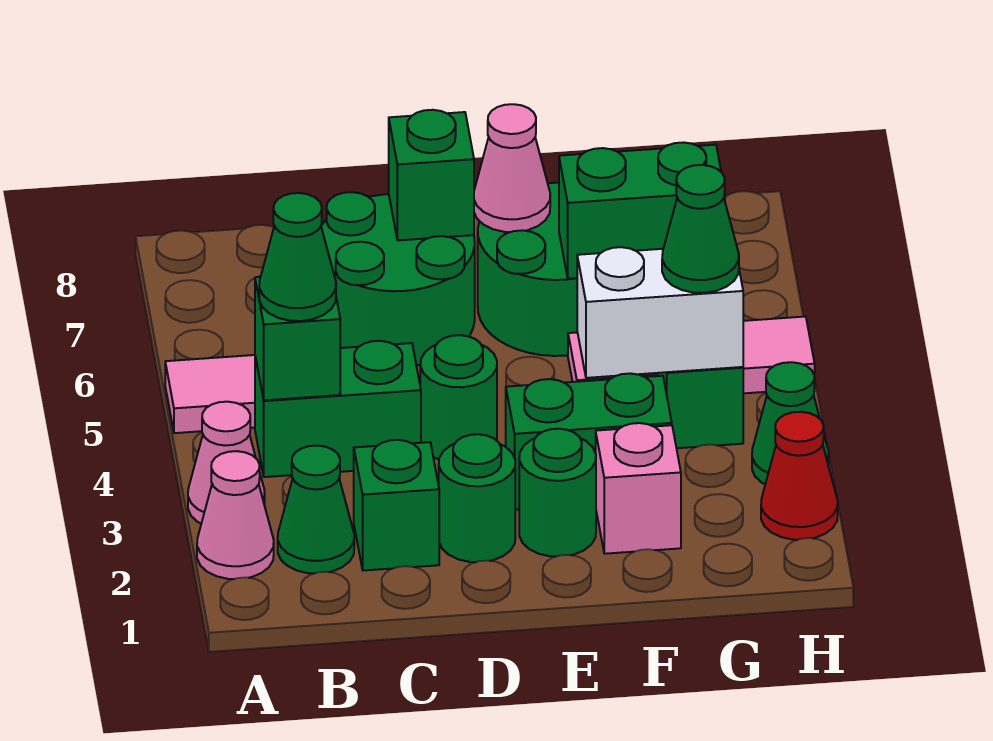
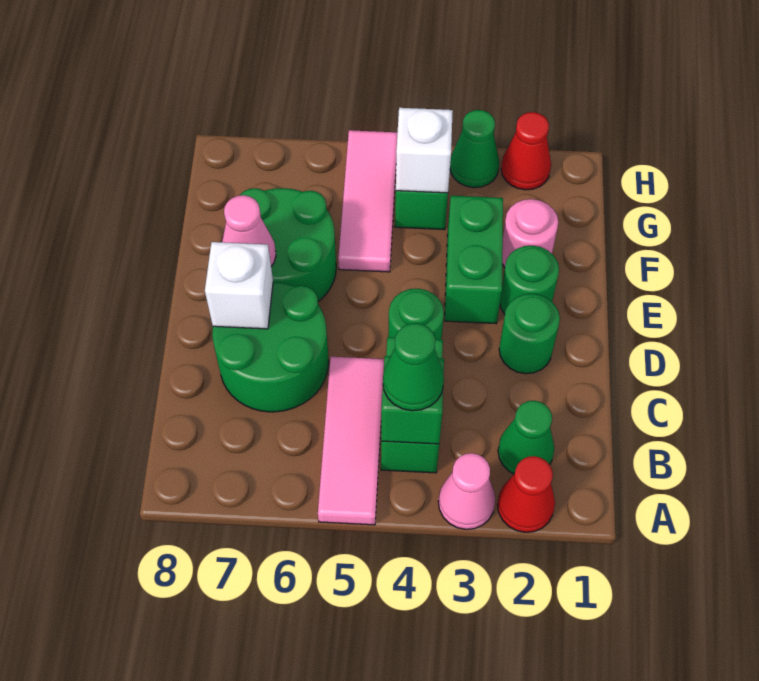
pink cone A2 level 1 -> red cone A2 level 1
green brick C2 level 1 -> none
green brick D7 level 2 -> white brick D7 level 2
pink brick F2 level 1 -> pink round brick F2 level 1
white brick F4:G4 level 2 -> white brick G4 level 2
green brick F6:G6 level 2 -> none
green cone G4 level 3 -> none

